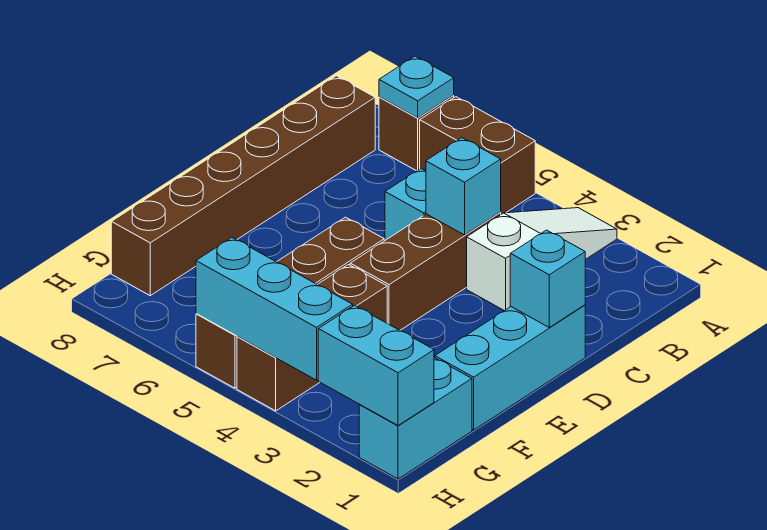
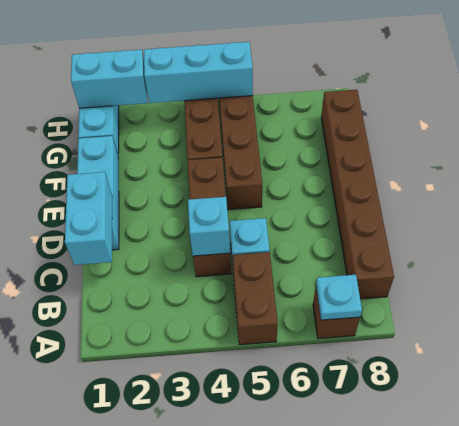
white slope A3:C3 level 1 top C -> none
brown brick A5:A6 level 1 -> brown brick A5:B5 level 1
cyan brick D1 level 2 -> cyan brick C1:D1 level 2

